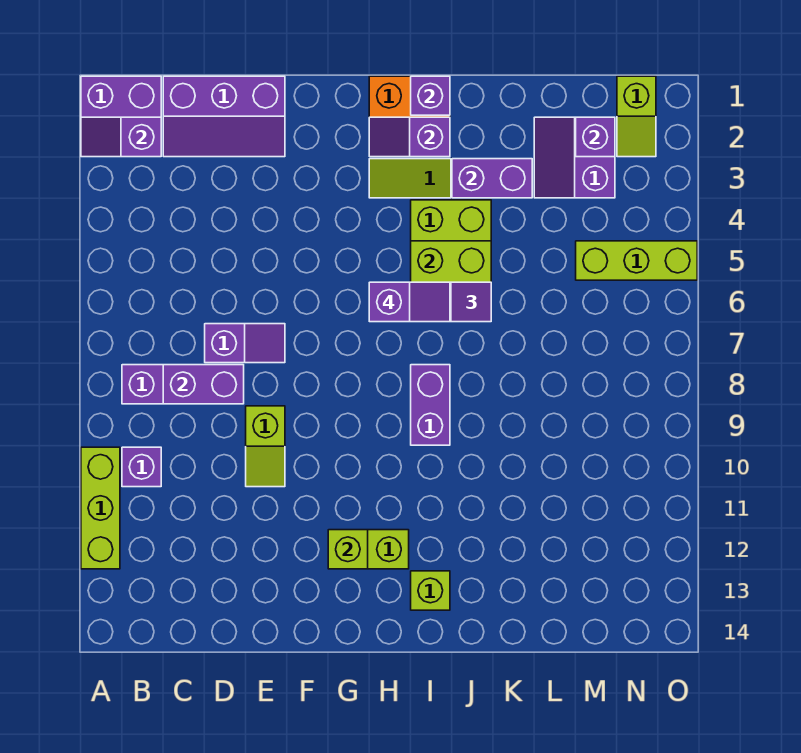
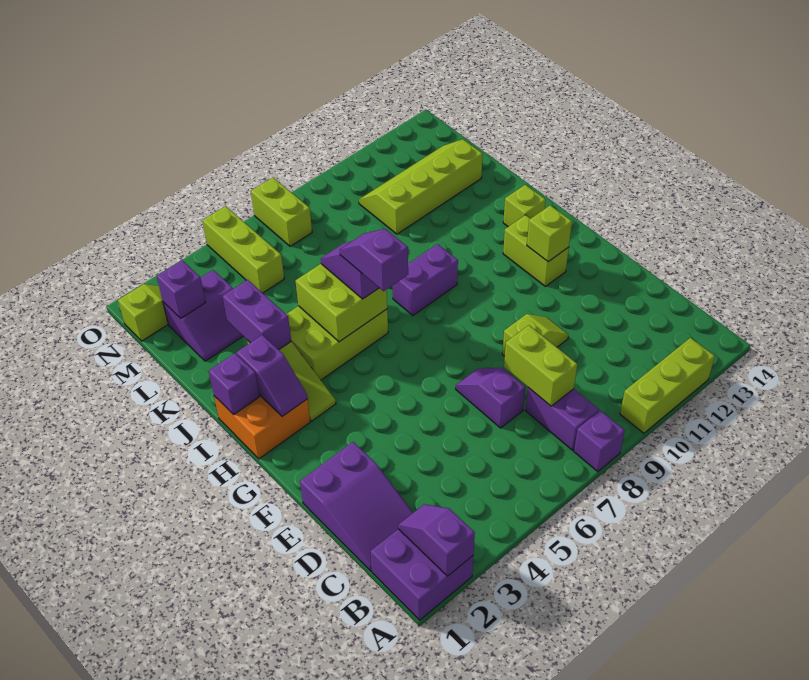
purple slope A2:B2 level 2 top B -> purple slope A2:B2 level 2 top A
purple brick B10 level 1 -> purple brick A8 level 1
purple slope C1:E2 level 1 top 1 -> purple slope C1:E2 level 1 top E
purple brick C8:D8 level 2 -> lime brick C8:D8 level 2
none -> lime slope L10:M13 level 1 top L
none -> lime brick N7:O7 level 1

